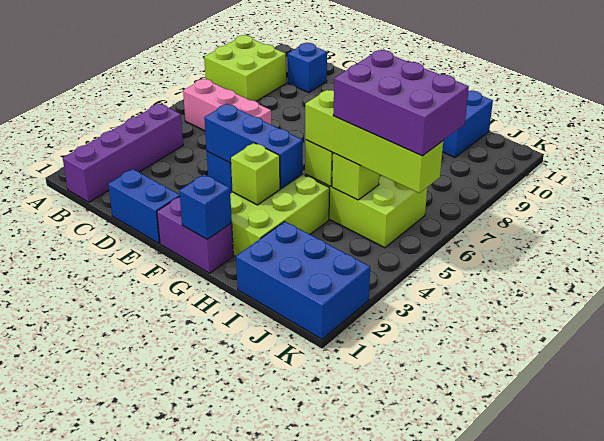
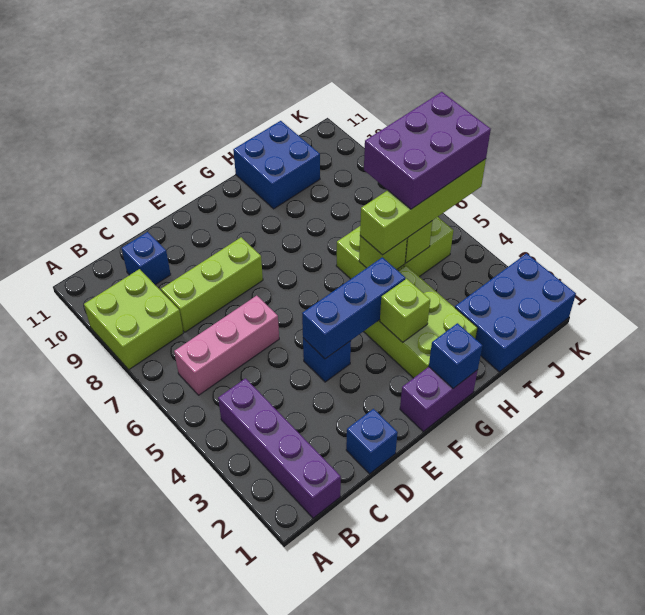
none -> lime brick C8:E8 level 1
blue brick D1:E1 level 1 -> blue brick D1 level 1

